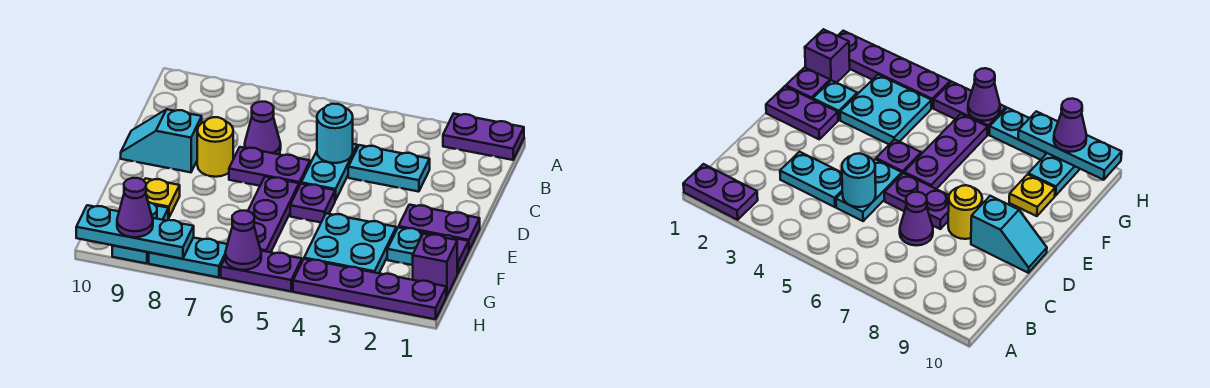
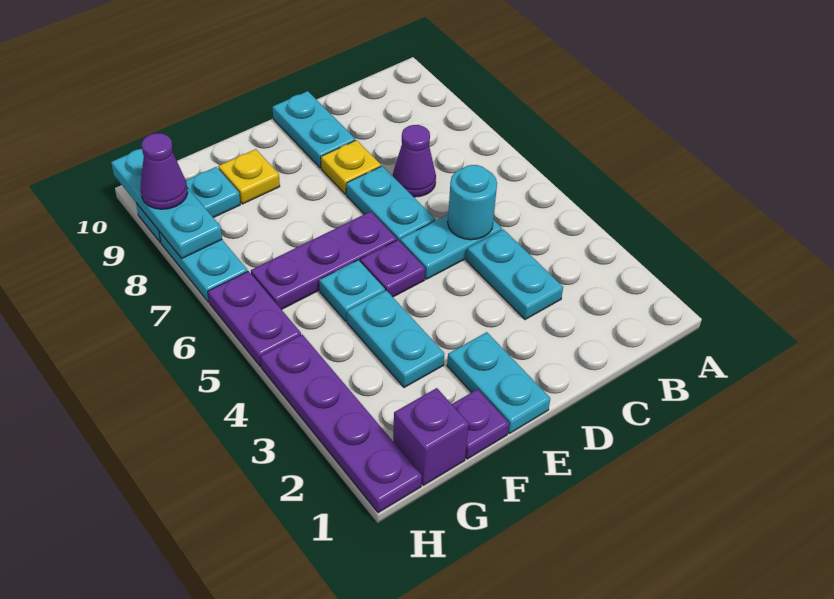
purple plate A1:A2 level 1 -> none
purple plate D6:D7 level 1 -> cyan plate D6:D7 level 1
yellow round brick D8 level 1 -> yellow plate D8 level 1
cyan slope D9:D10 level 1 top 9 -> cyan plate D9:D10 level 1
purple plate E1:E2 level 1 -> cyan plate E1:E2 level 1
cyan plate F2 level 1 -> cyan plate F5 level 1
cyan plate F3:G4 level 1 -> cyan plate F3:F4 level 1
purple cone H6 level 2 -> none

